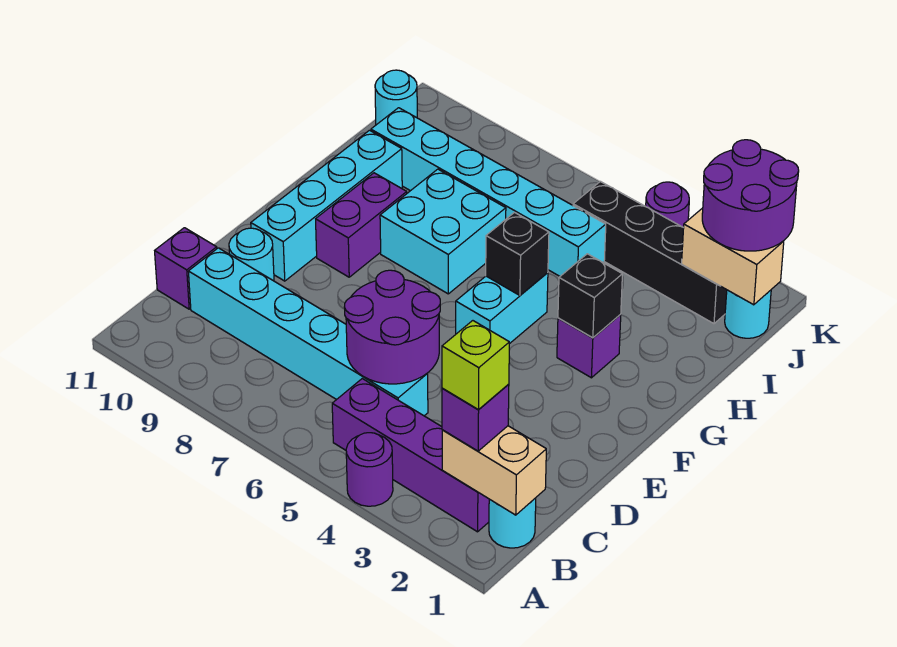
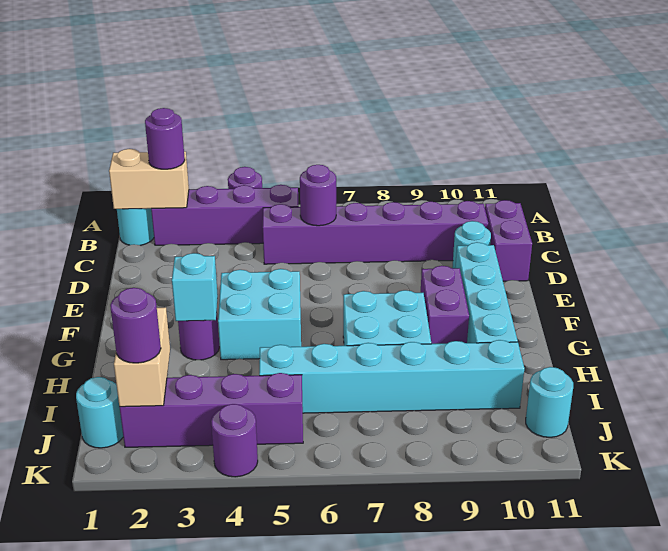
purple brick B2 level 3 -> purple round brick B2 level 3
lime brick B2 level 4 -> none
cyan brick C5:C10 level 1 -> purple brick C5:C10 level 1
purple round brick C5:D6 level 2 -> purple round brick C6 level 2
purple brick C11 level 1 -> purple brick C11:D11 level 1
cyan brick F5:G5 level 1 -> cyan brick F4:G5 level 1
purple brick G3 level 1 -> purple round brick G3 level 1
black brick G3 level 2 -> cyan brick G3 level 2
black brick G5 level 2 -> none
tan brick J1:J2 level 2 -> tan brick I2:J2 level 2
purple round brick J1:K2 level 3 -> purple round brick J2 level 3
black brick J2:J5 level 1 -> purple brick J2:J5 level 1

